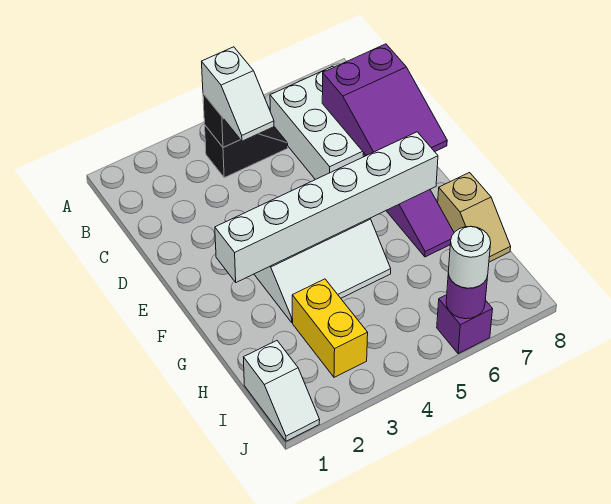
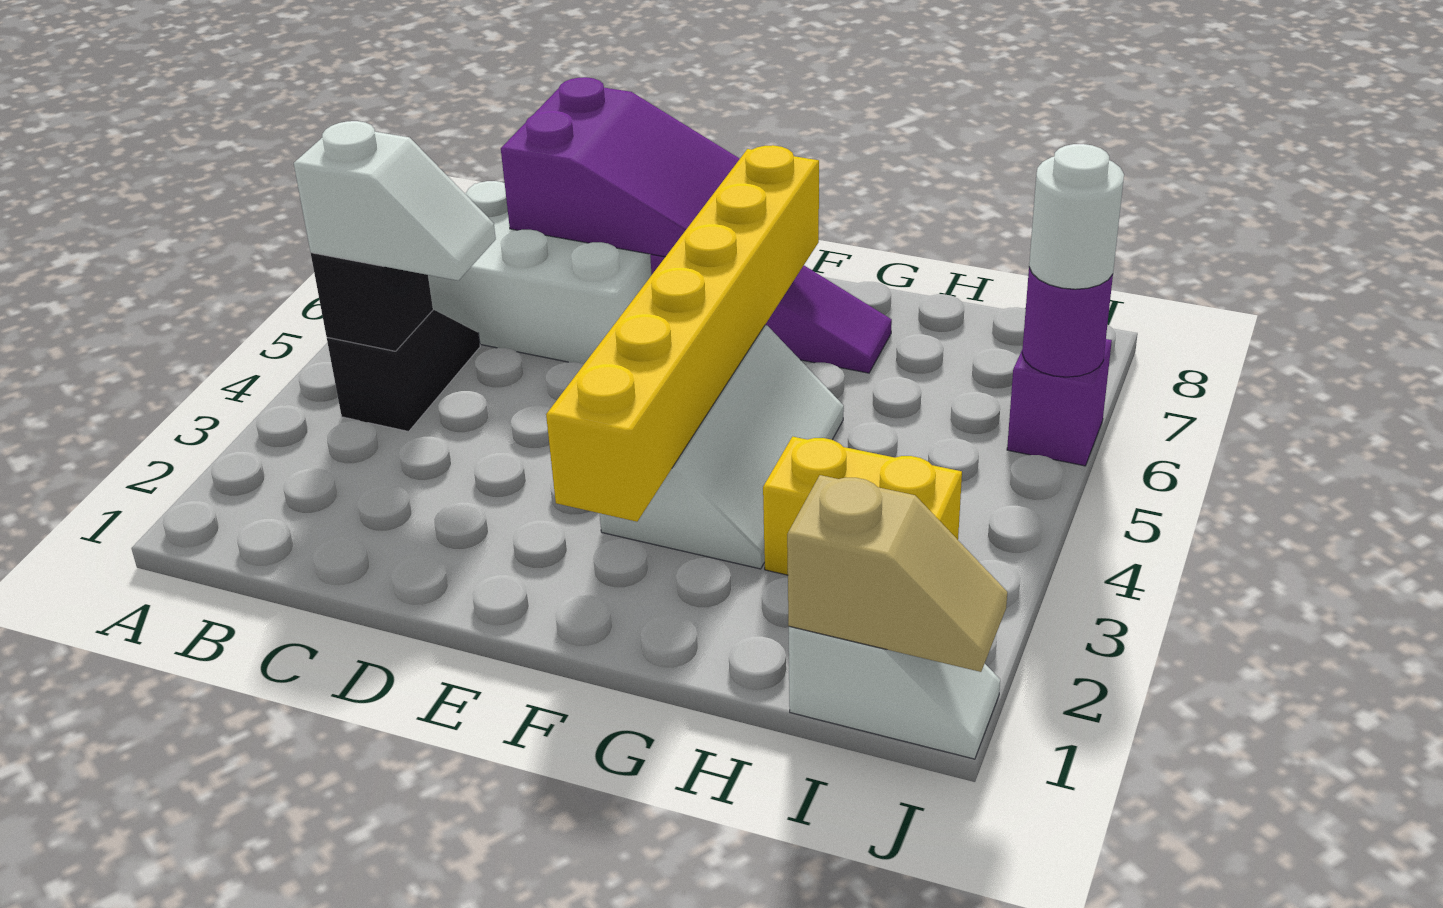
white brick F2:F7 level 2 -> yellow brick F2:F7 level 2
tan slope G8:H8 level 1 top G -> tan slope I1:J1 level 2 top I

